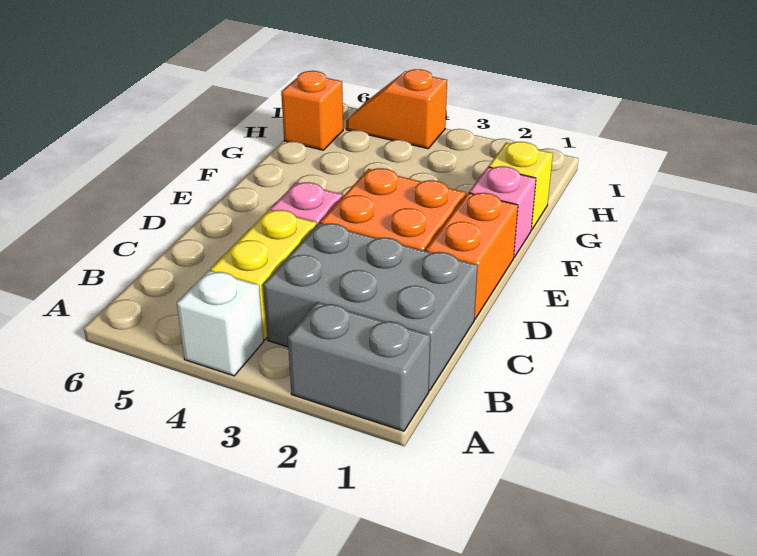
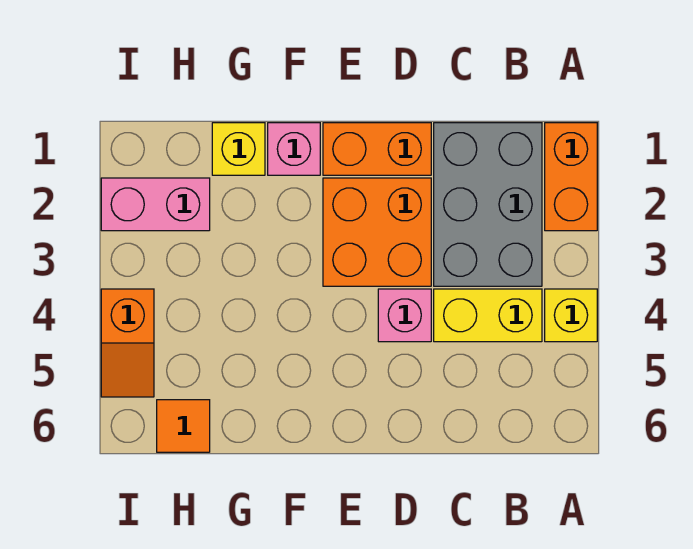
grey brick A1:A2 level 1 -> orange brick A1:A2 level 1
white brick A4 level 1 -> yellow brick A4 level 1
none -> pink brick H2:I2 level 1
orange brick H6 level 1 -> orange tile H6 level 1

